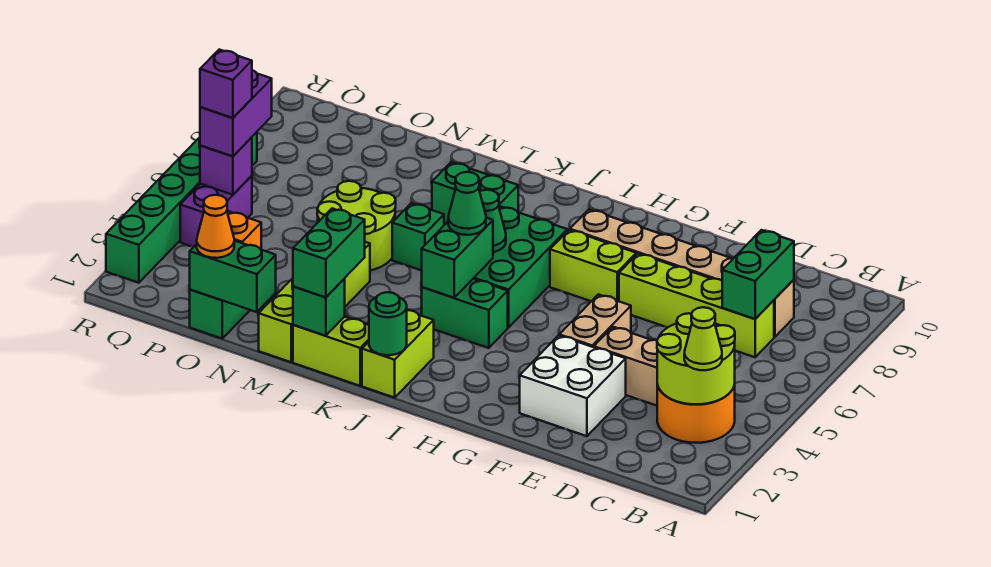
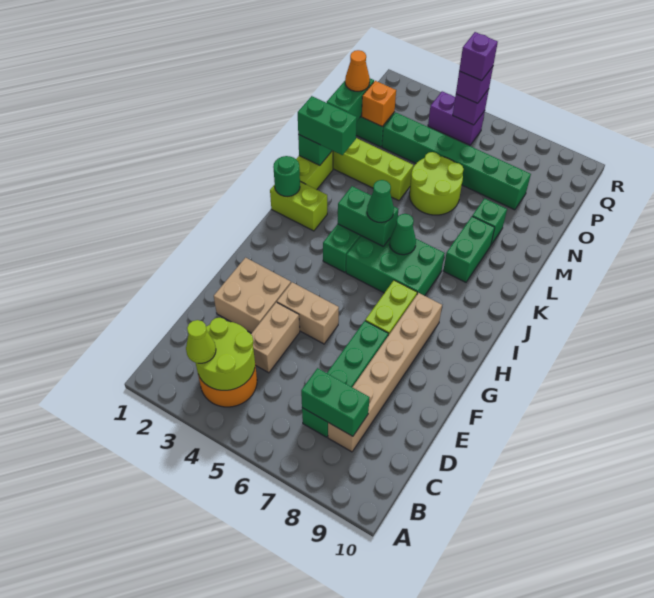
lime brick C7:F7 level 1 -> green brick C7:F7 level 1
white brick E2:F3 level 1 -> tan brick E2:F3 level 1
green brick L6 level 1 -> green brick M8 level 1
purple brick Q5:Q6 level 3 -> purple brick Q5 level 3
green brick R2:R7 level 1 -> green brick O3:O8 level 1

